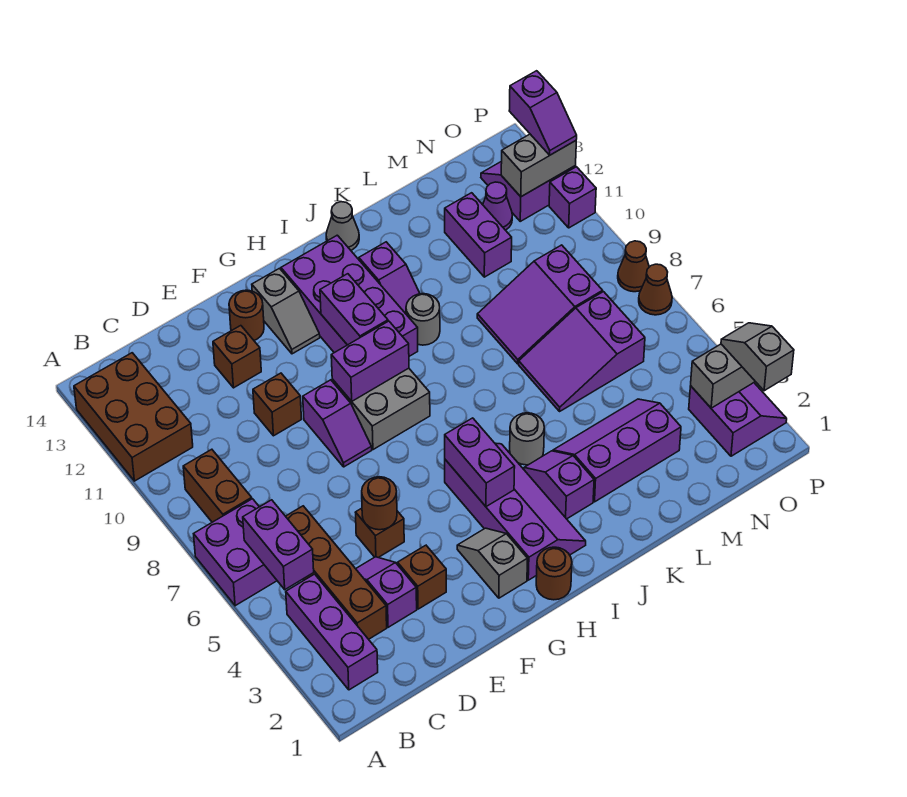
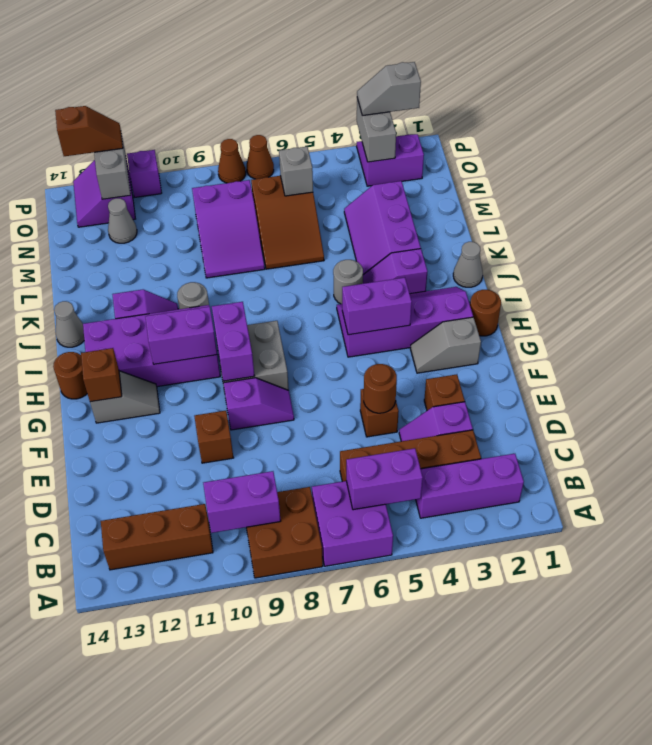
brown brick A11:B13 level 1 -> brown brick B11:B13 level 1
brown brick B8:B9 level 1 -> brown brick A8:B9 level 1
brown brick E12 level 1 -> brown brick G13 level 2
brown round brick F13 level 1 -> brown round brick H14 level 1
none -> grey cone J1 level 1
purple slope L6:N7 level 1 top N -> brown slope L6:N7 level 1 top N
purple brick M11:M12 level 1 -> purple brick B9:B10 level 2
none -> grey brick N6 level 2
purple cone N12 level 1 -> grey cone N12 level 1
purple slope P12:P13 level 3 top 13 -> brown slope P12:P13 level 3 top 13

